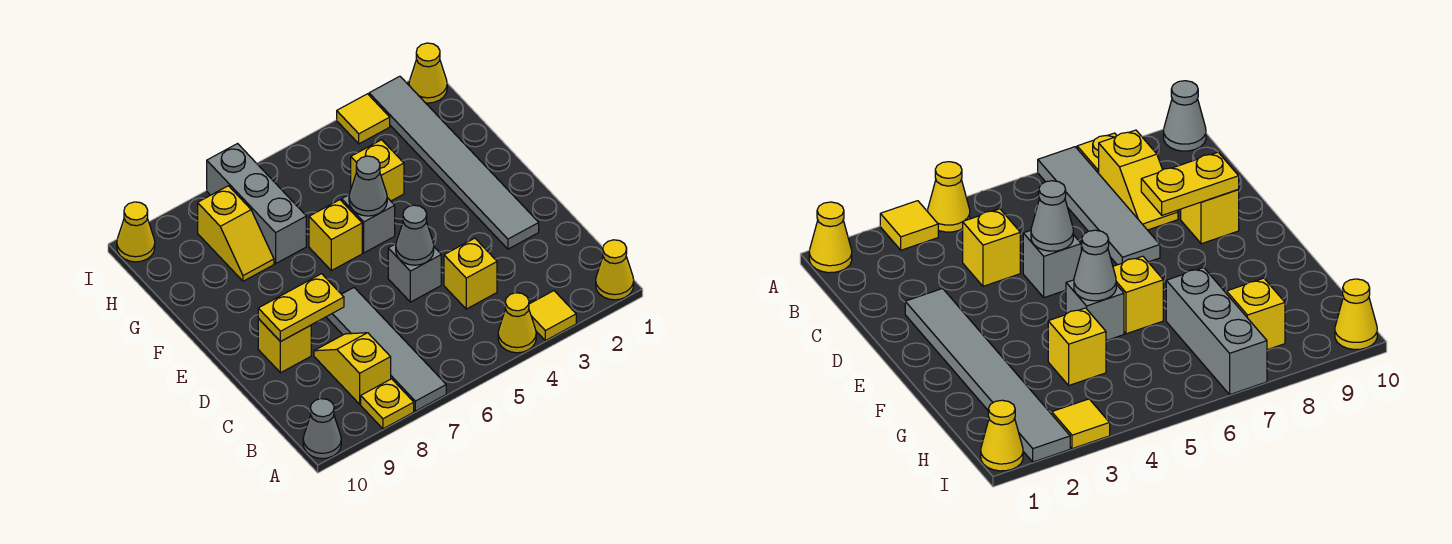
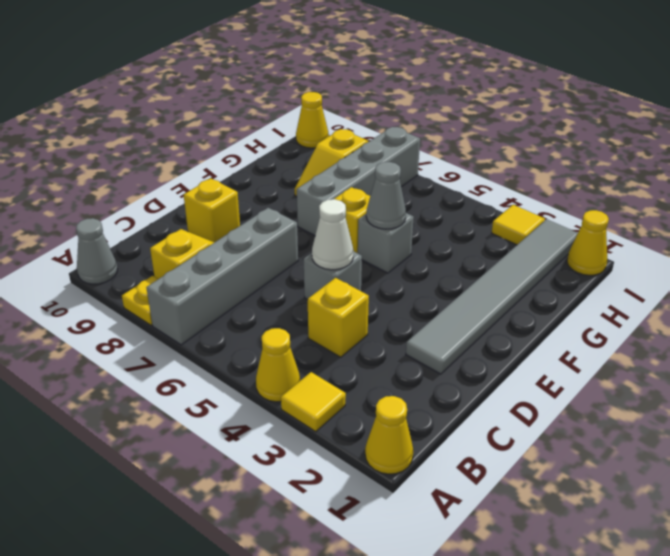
grey tile A7:D7 level 1 -> grey brick A7:D7 level 1
grey cone D5 level 2 -> white cone D5 level 2
yellow plate D8:D9 level 2 -> none
yellow brick G4 level 1 -> none
grey brick G7:I7 level 1 -> grey brick F7:I7 level 1

